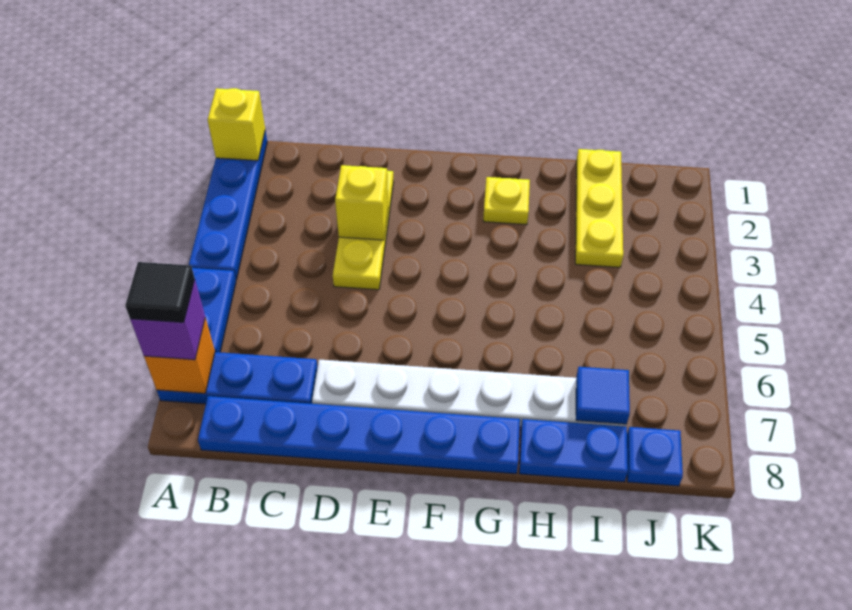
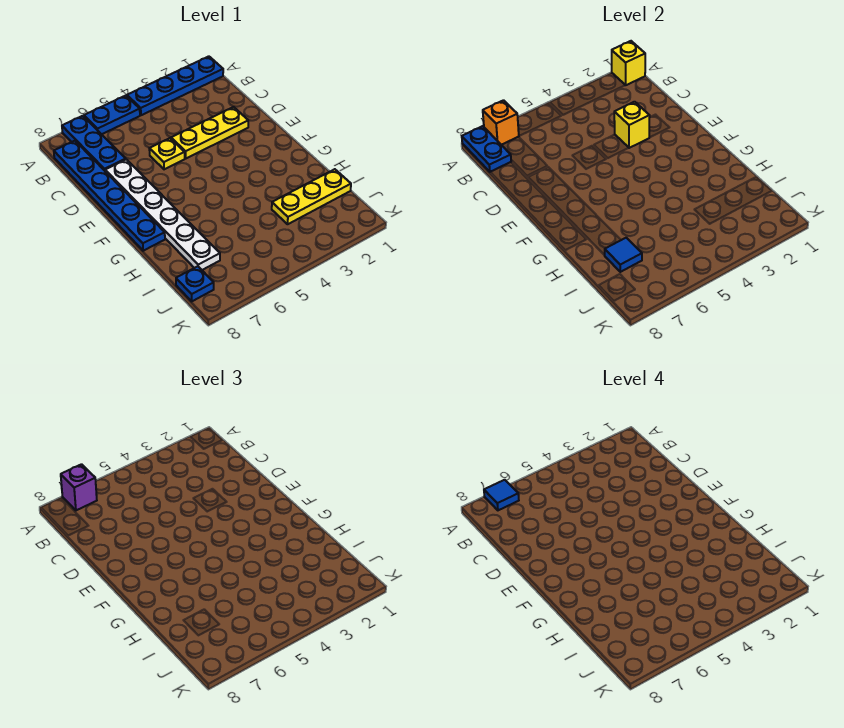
black tile A7 level 4 -> blue tile A7 level 4
yellow plate G2 level 1 -> yellow plate D5 level 1
blue plate H8:I8 level 1 -> blue plate A8:B8 level 2

